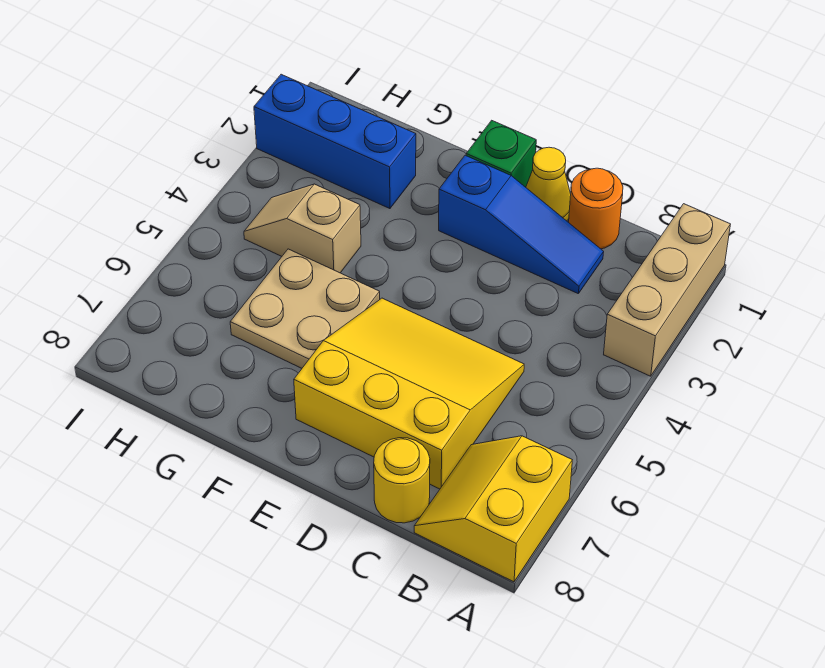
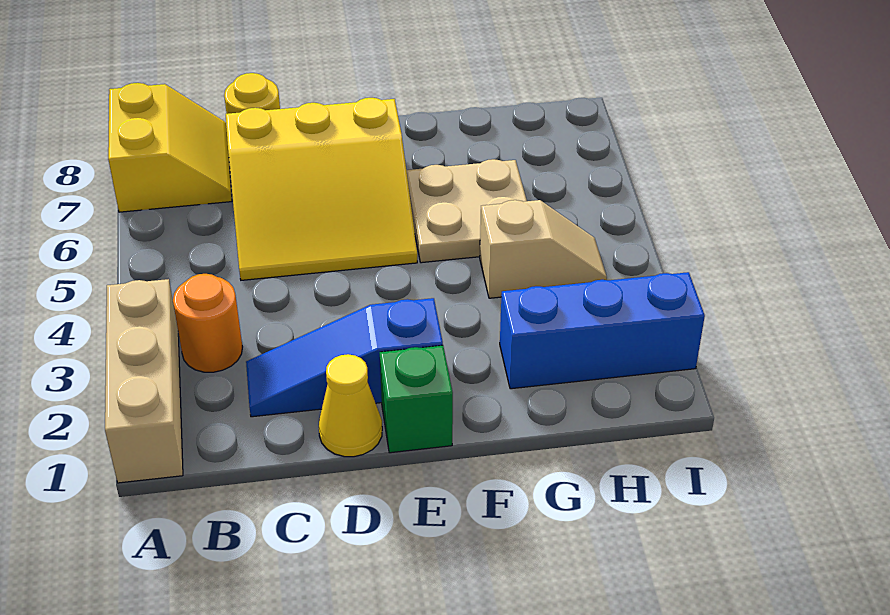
orange round brick C1 level 1 -> orange round brick B3 level 1

